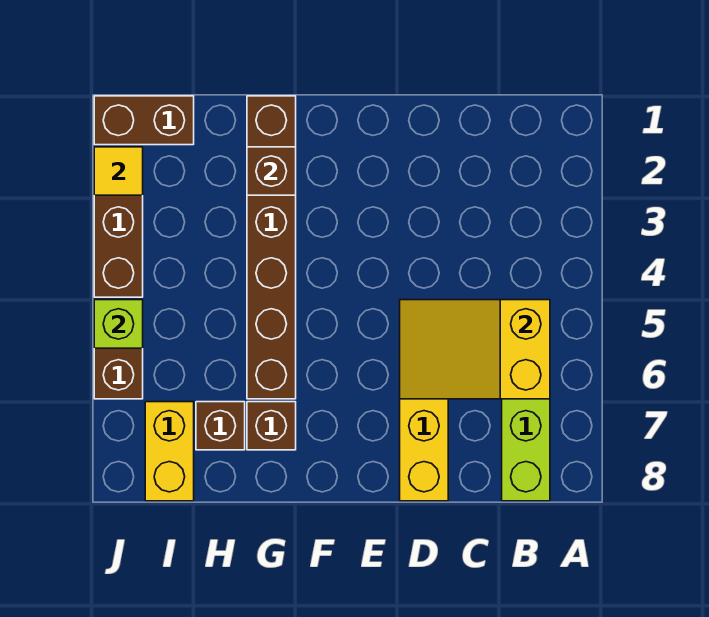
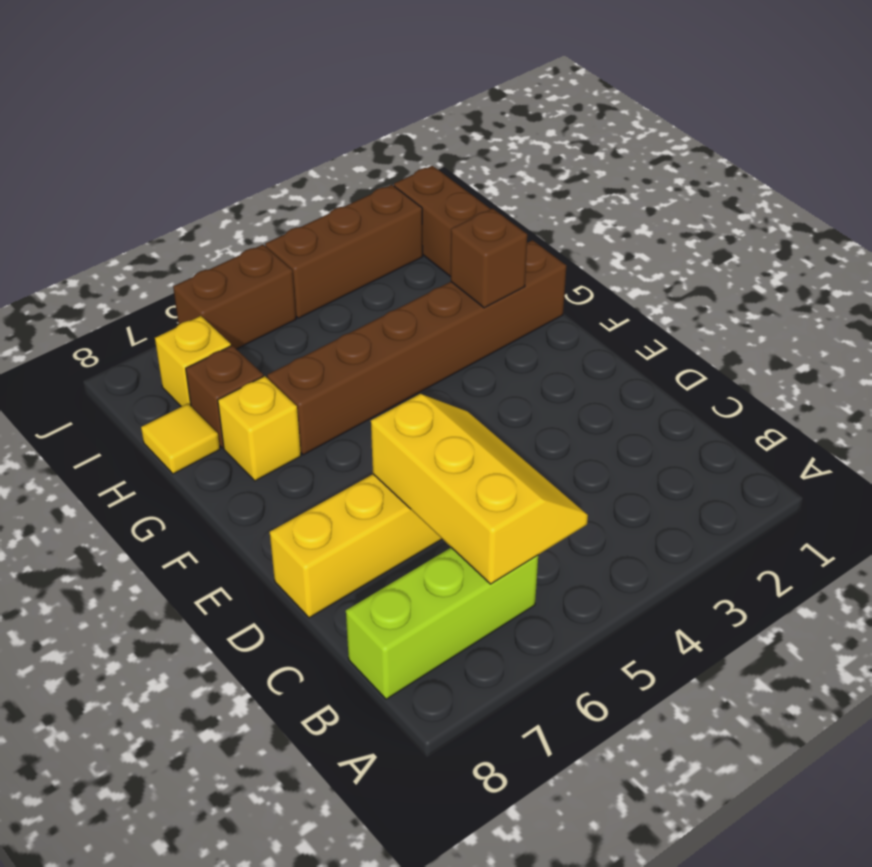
yellow slope B5:D6 level 2 top B -> yellow slope B5:D6 level 2 top 6
brown brick G7 level 1 -> yellow brick G7 level 1
yellow brick I7:I8 level 1 -> yellow brick I7 level 1
yellow tile J2 level 2 -> yellow tile H8 level 1
lime brick J5 level 2 -> none

